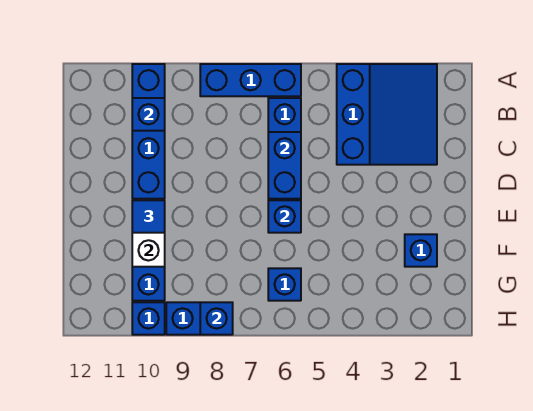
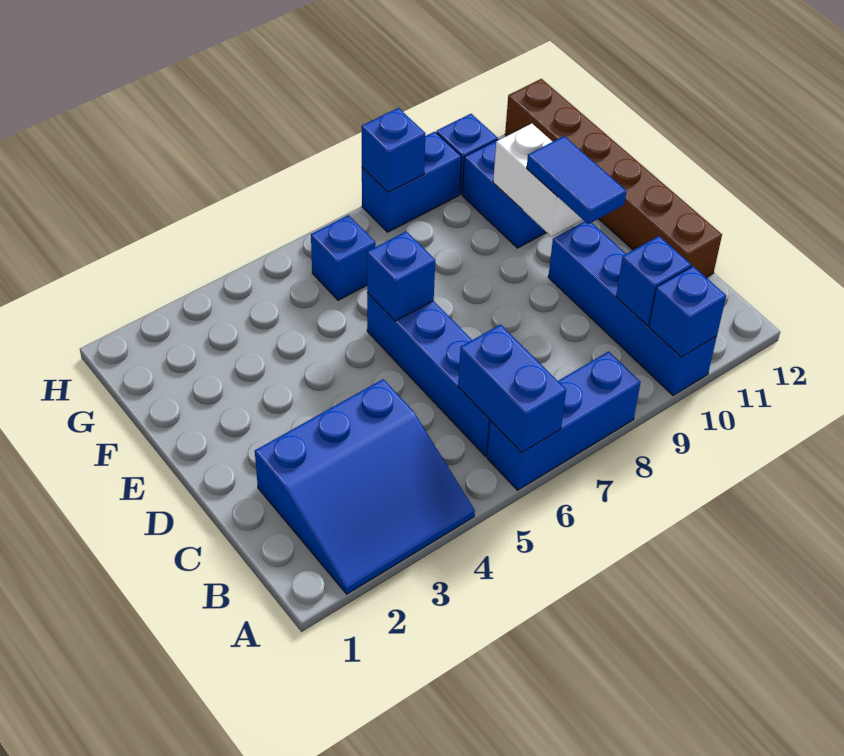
blue slope A2:C4 level 1 top 4 -> blue slope A2:C4 level 1 top C
blue brick C6:D6 level 2 -> blue brick A6:B6 level 2
none -> brown brick C12:H12 level 1
blue tile E10 level 3 -> blue tile D10:E10 level 3
blue brick F2 level 1 -> blue brick A10 level 2

